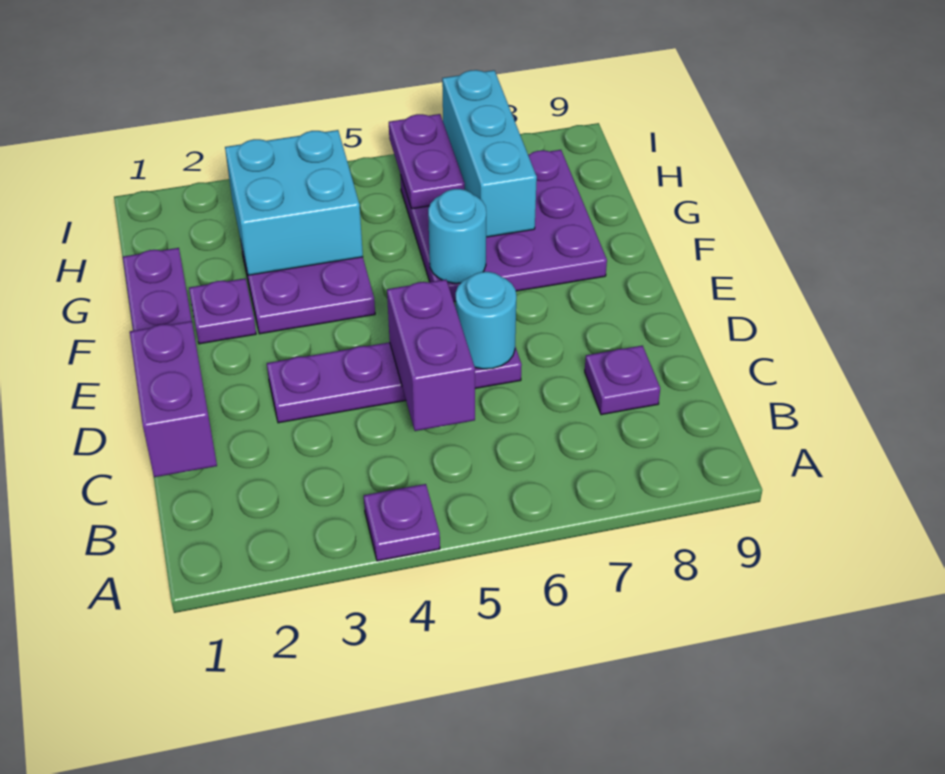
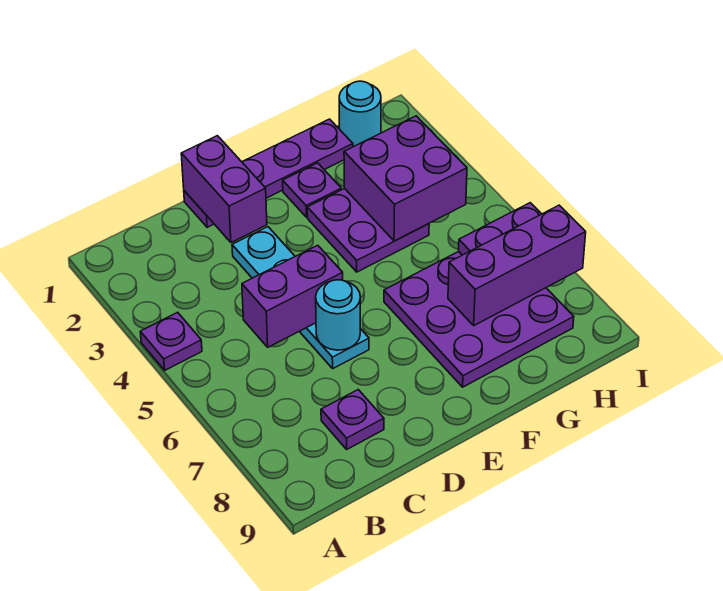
purple brick C1:D1 level 2 -> purple brick D1:D2 level 2
purple plate D3:D6 level 1 -> cyan plate D3:D6 level 1
cyan round brick F6 level 2 -> cyan round brick H1 level 1
cyan brick G3:H4 level 2 -> purple brick G3:H4 level 2
cyan brick G7:I7 level 2 -> purple brick G7:I7 level 2

